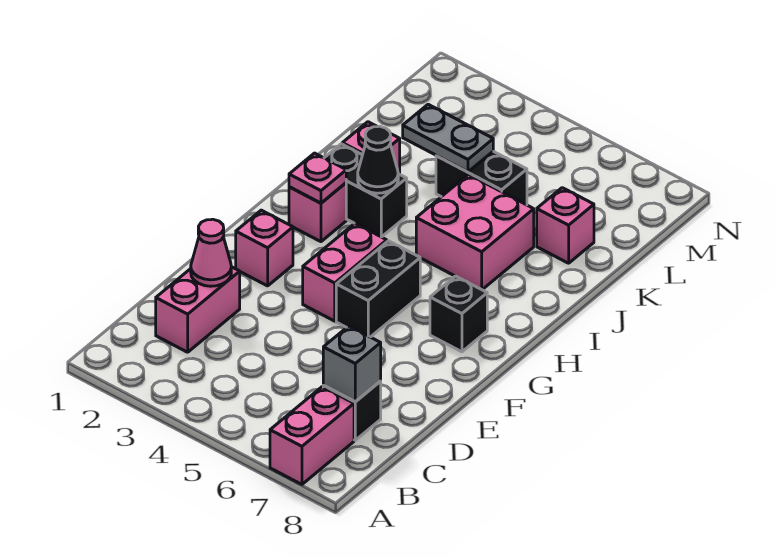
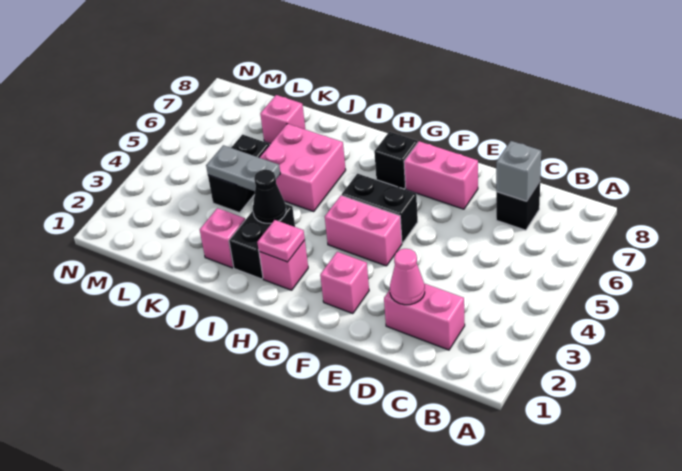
pink brick A7:B7 level 1 -> pink brick E7:F7 level 1
grey plate K3:K4 level 2 -> grey plate J4:K4 level 2

